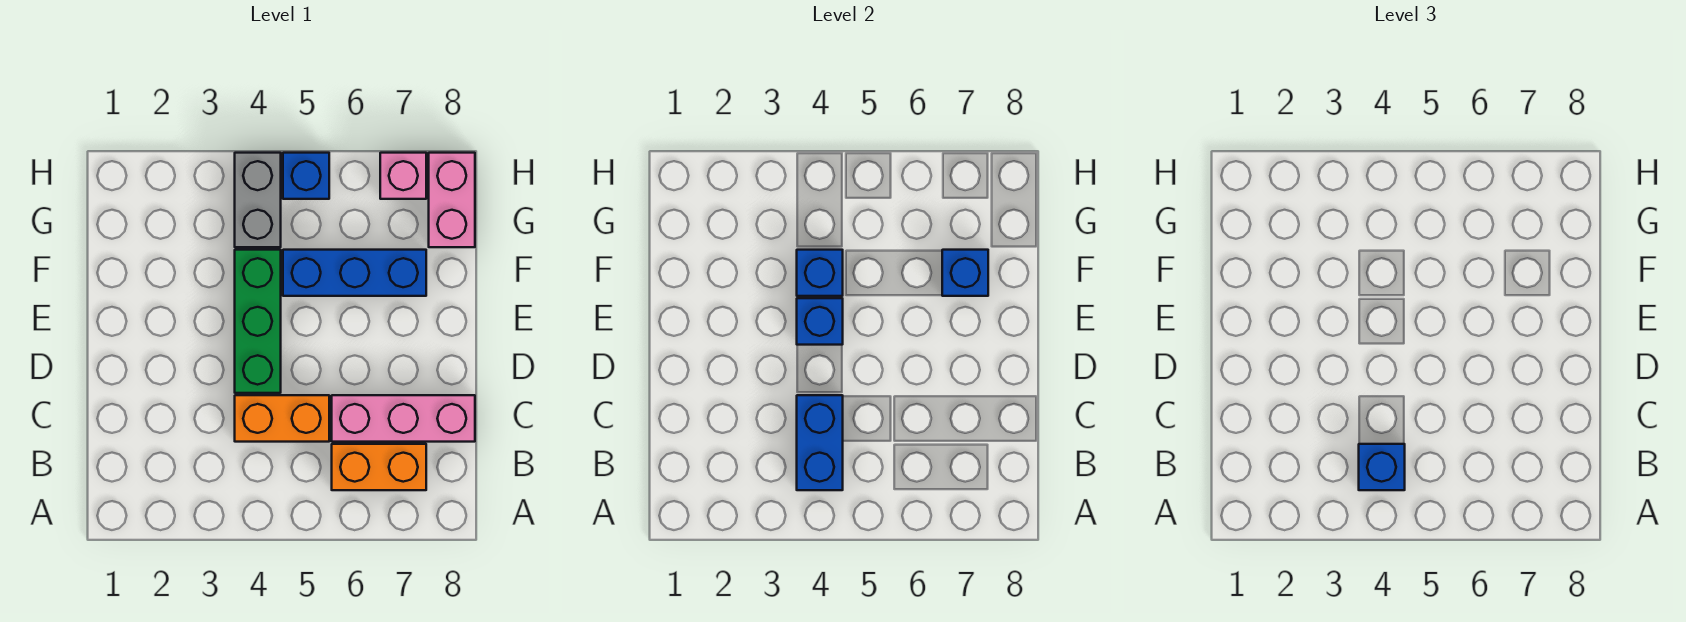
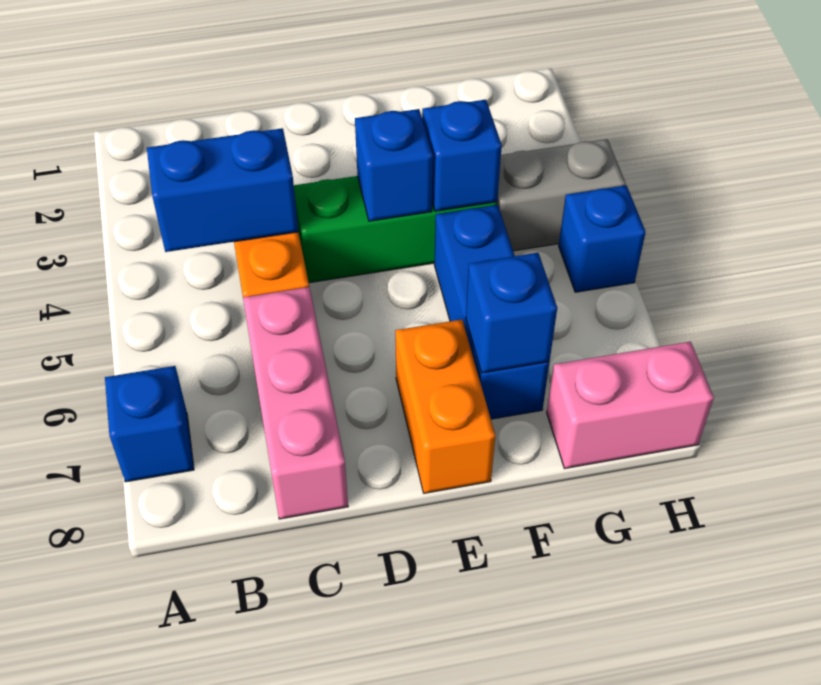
blue brick B4 level 3 -> blue brick A7 level 1
orange brick B6:B7 level 1 -> orange brick E7:E8 level 1
pink brick H7 level 1 -> none

